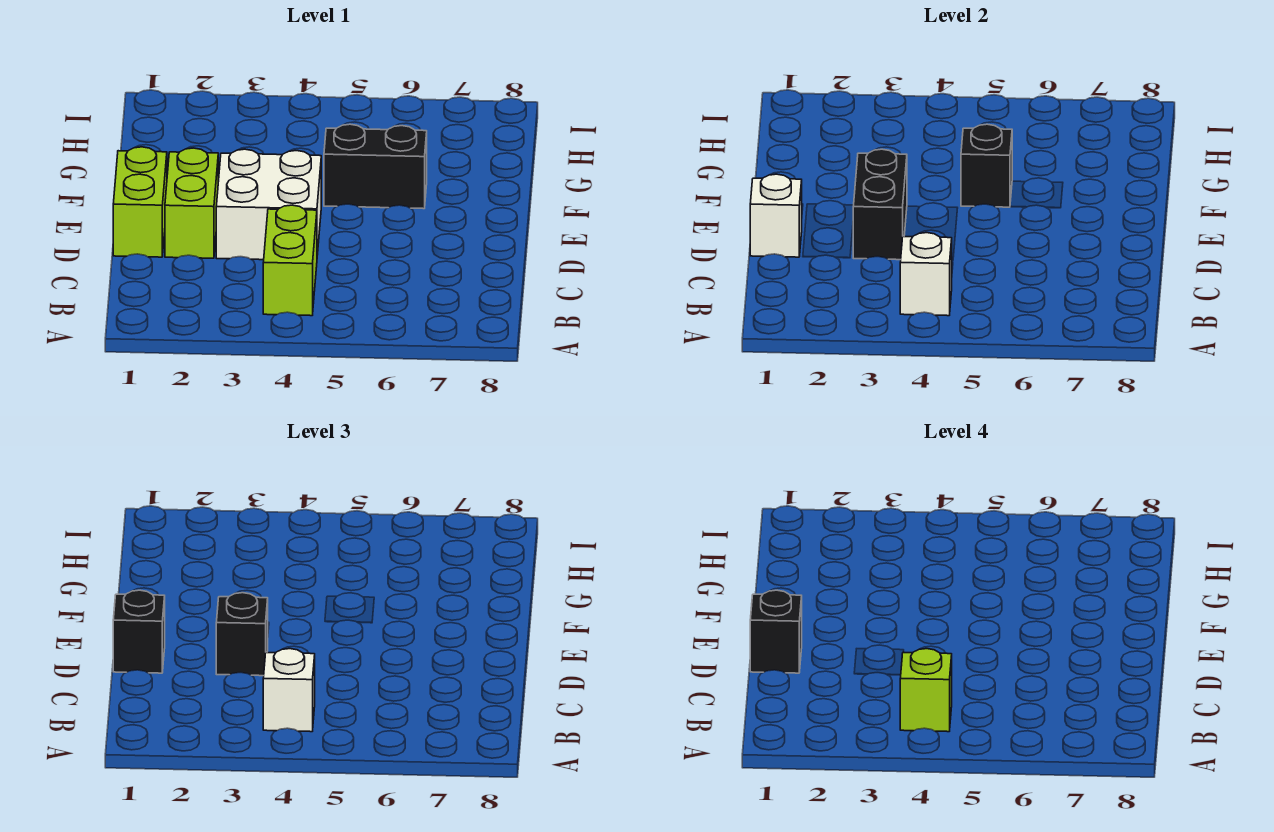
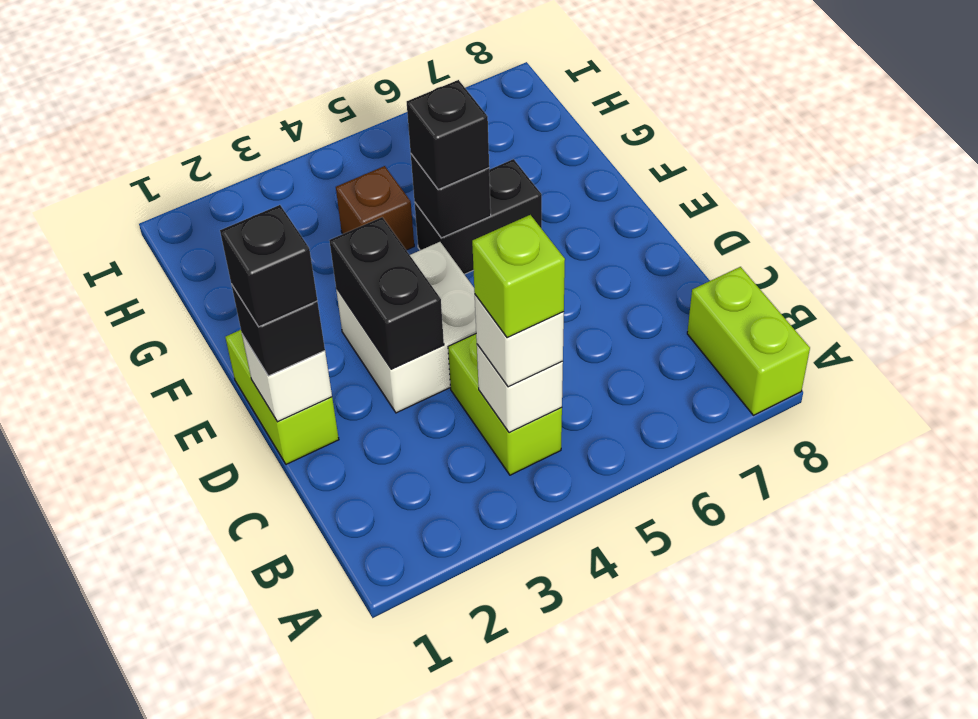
lime brick D2:E2 level 1 -> lime brick A8:B8 level 1
black brick D3 level 3 -> black brick F5 level 3
none -> brown brick G4 level 1

